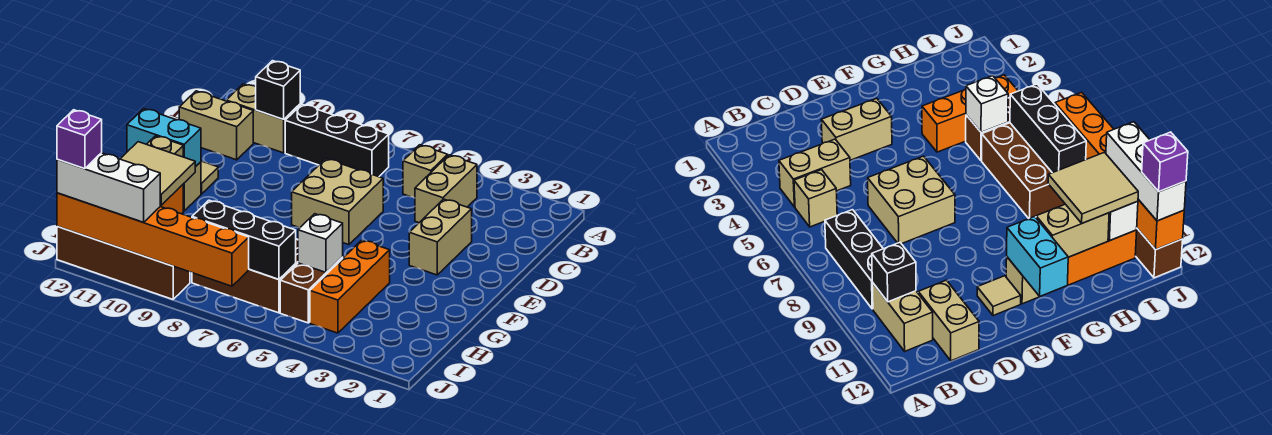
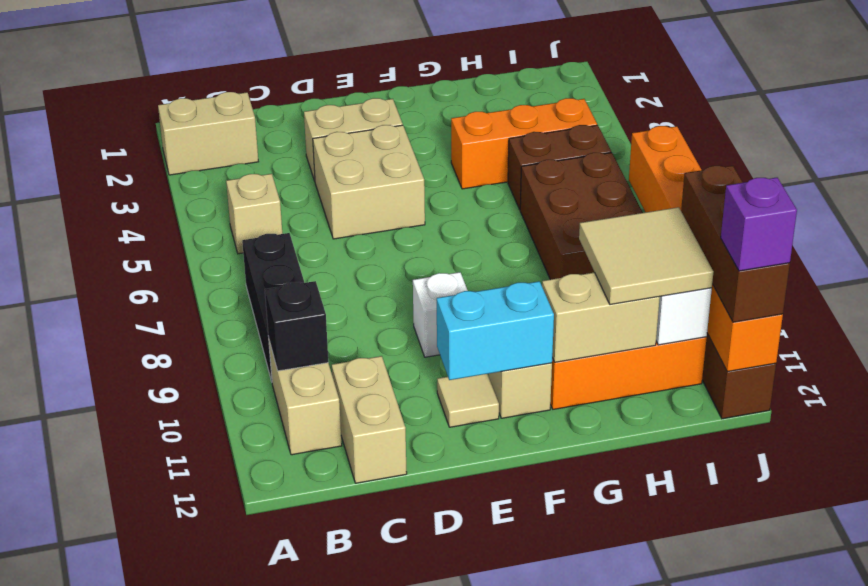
tan brick B4:C4 level 1 -> tan brick A2:B2 level 1
tan brick D6:E7 level 1 -> tan brick D4:E5 level 1
cyan brick F11:F12 level 2 -> cyan brick E11:F11 level 2
white brick H5 level 2 -> white brick E9 level 1
black brick I6:I8 level 2 -> none
white brick J10:J12 level 3 -> brown brick J10:J12 level 3

